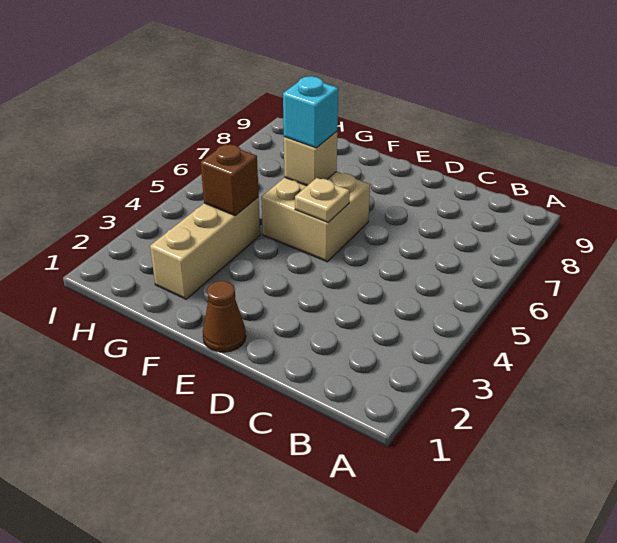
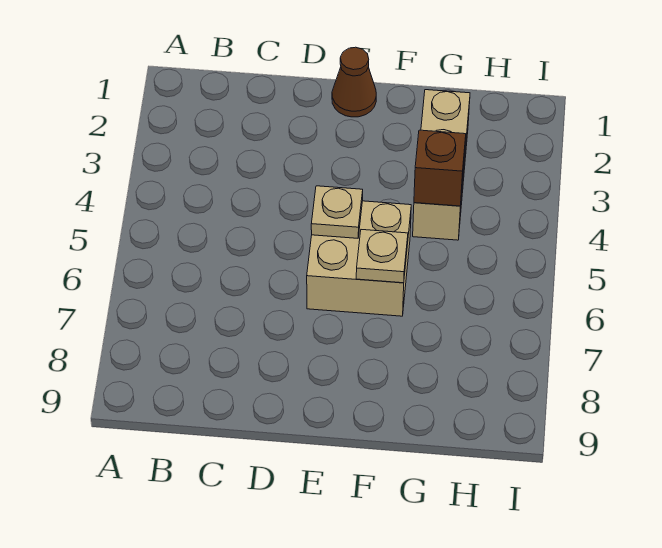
tan brick F6 level 2 -> tan plate F6 level 2
cyan brick F6 level 3 -> none

